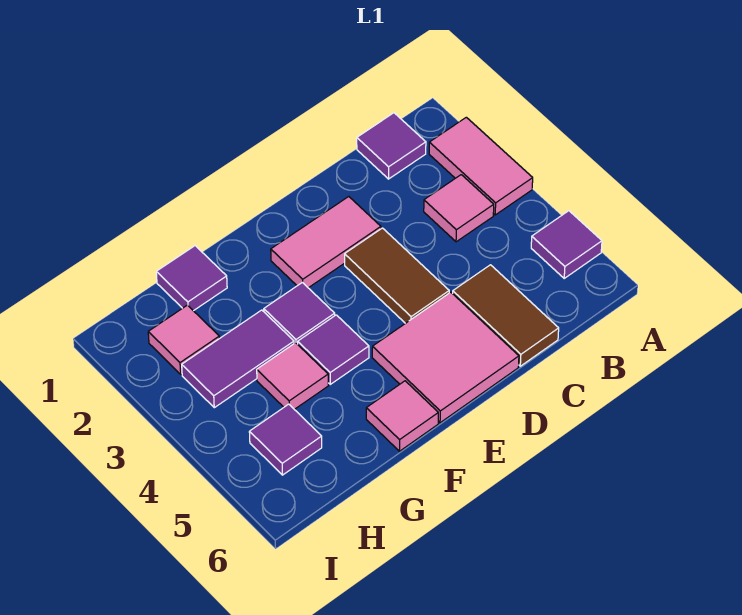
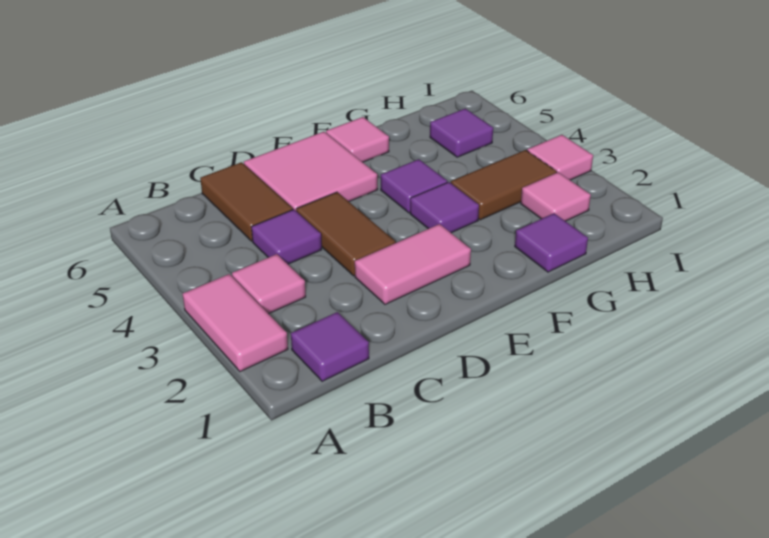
purple tile A5 level 1 -> purple tile C4 level 1
purple tile G3:H3 level 1 -> brown tile G3:H3 level 1
pink tile G4 level 1 -> pink tile I3 level 1

